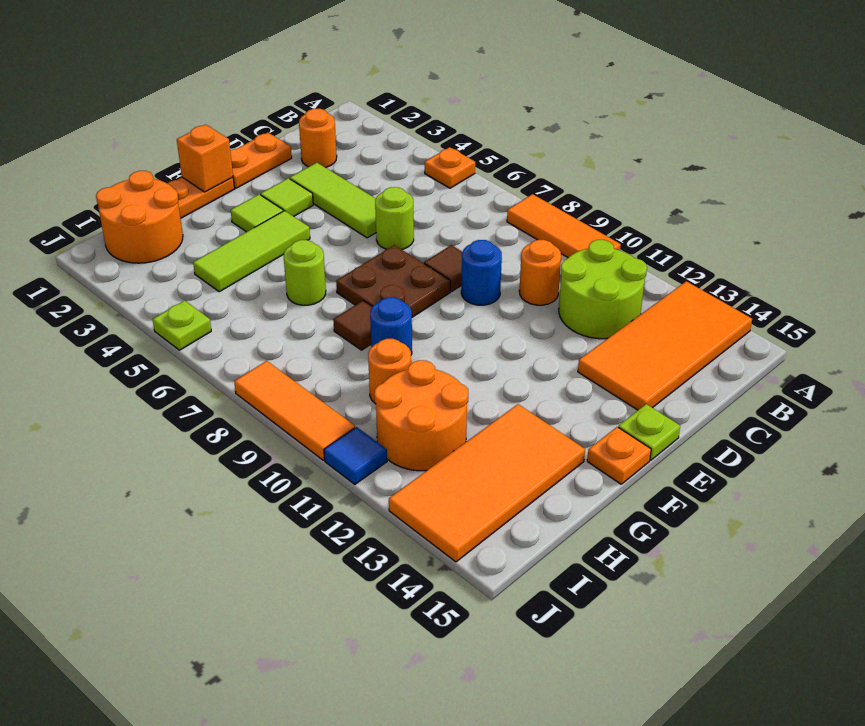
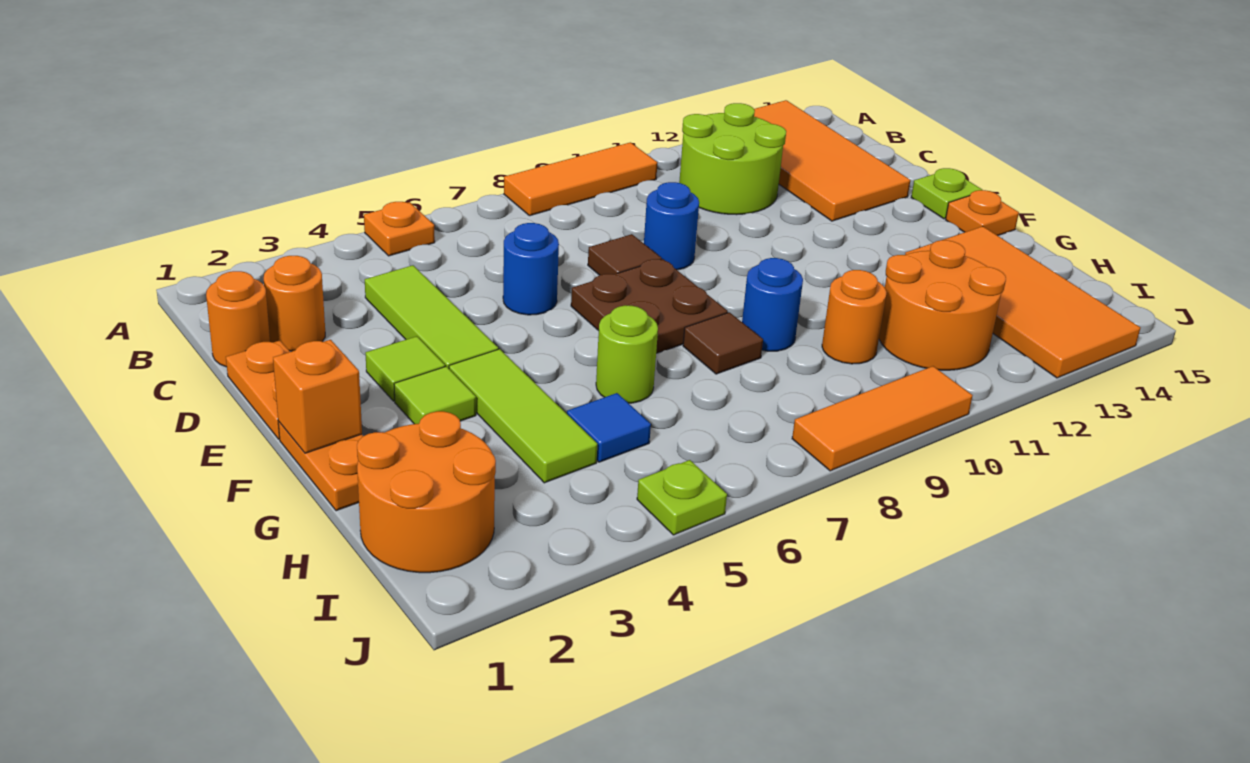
orange round brick C10 level 1 -> orange round brick C1 level 1
lime tile D3:D5 level 1 -> lime tile C4:E4 level 1
lime round brick D6 level 1 -> blue round brick D6 level 1
blue tile J11 level 1 -> blue tile H5 level 1

